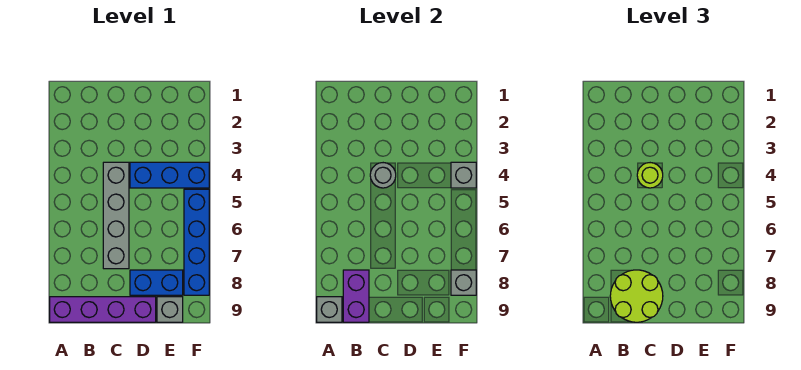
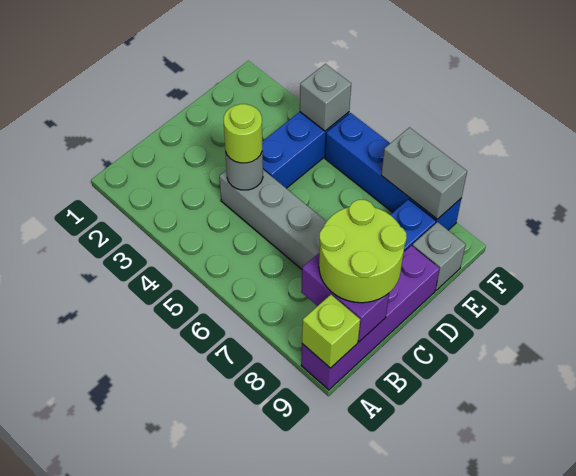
grey brick A9 level 2 -> lime brick A9 level 2
grey brick F8 level 2 -> grey brick F7:F8 level 2

